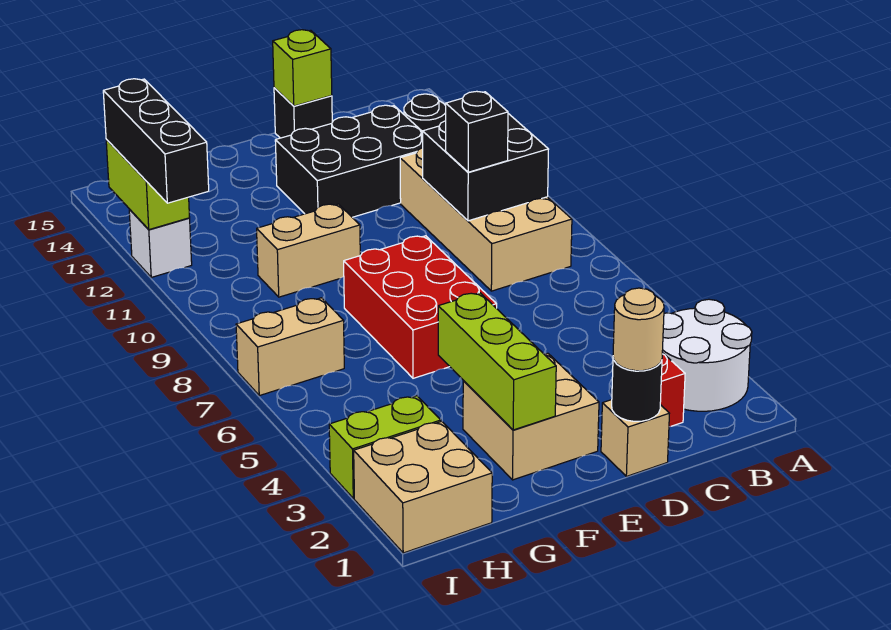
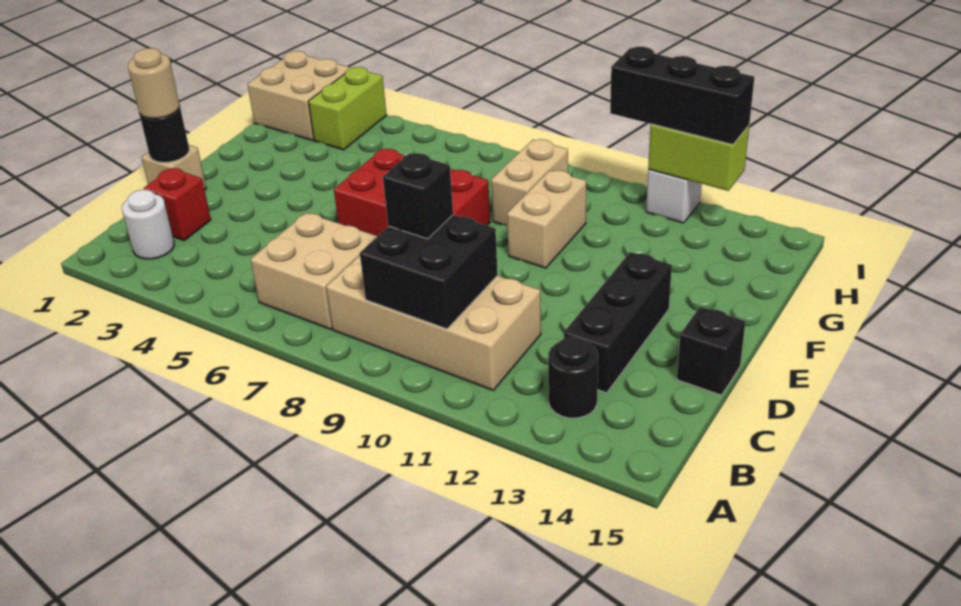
white round brick A2:B3 level 1 -> white round brick B2 level 1
black brick C12:E13 level 1 -> black brick C13:E13 level 1
lime brick D15 level 2 -> none
tan brick E2:F3 level 1 -> tan brick B6:C7 level 1
lime brick F2:F4 level 2 -> none
tan brick H7:I7 level 1 -> tan brick G9:H9 level 1

